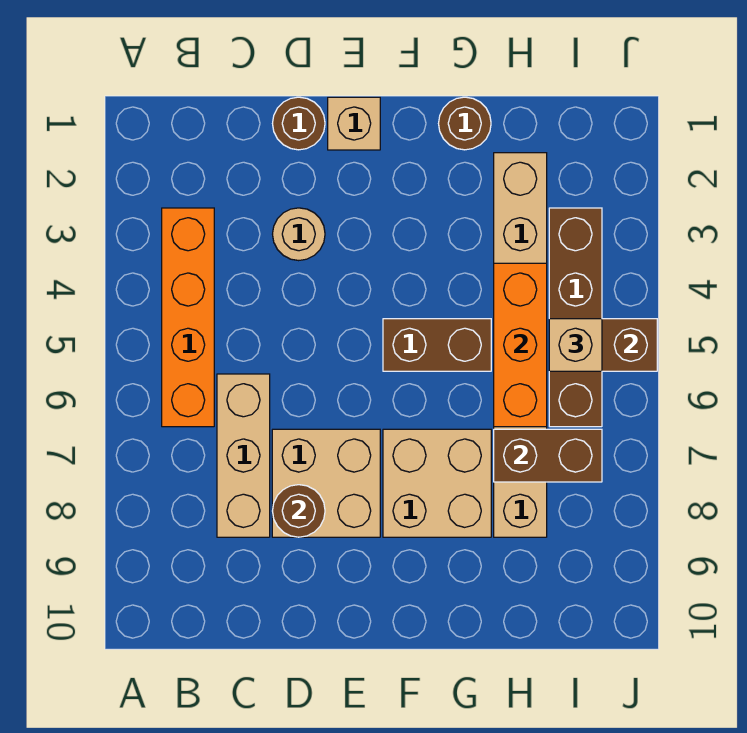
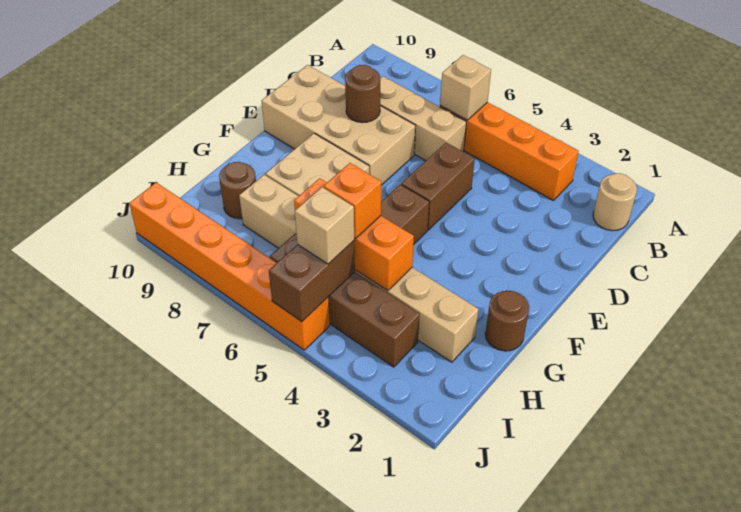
brown round brick D1 level 1 -> brown round brick H9 level 1
tan round brick D3 level 1 -> tan round brick B1 level 1
tan brick D7:E8 level 1 -> tan brick D7:E10 level 1
tan brick E1 level 1 -> tan brick B6 level 2
none -> orange brick H5 level 3
brown brick H7:I7 level 2 -> brown brick D5:E5 level 1
none -> orange brick J5:J10 level 1

